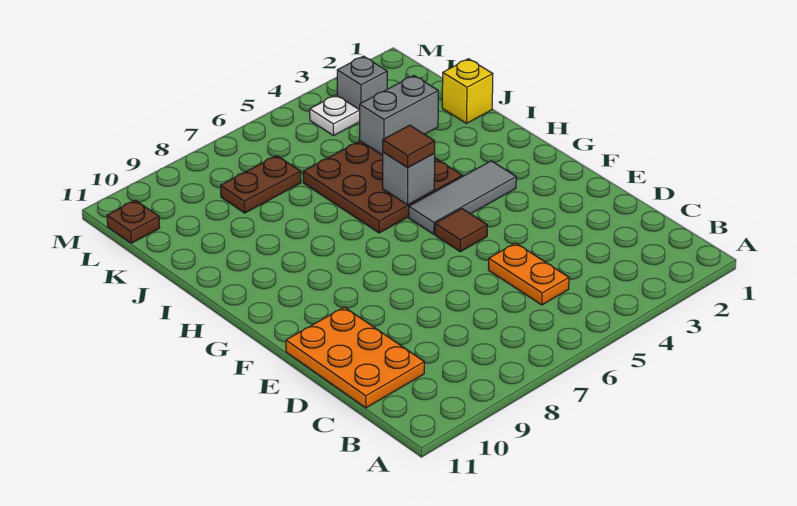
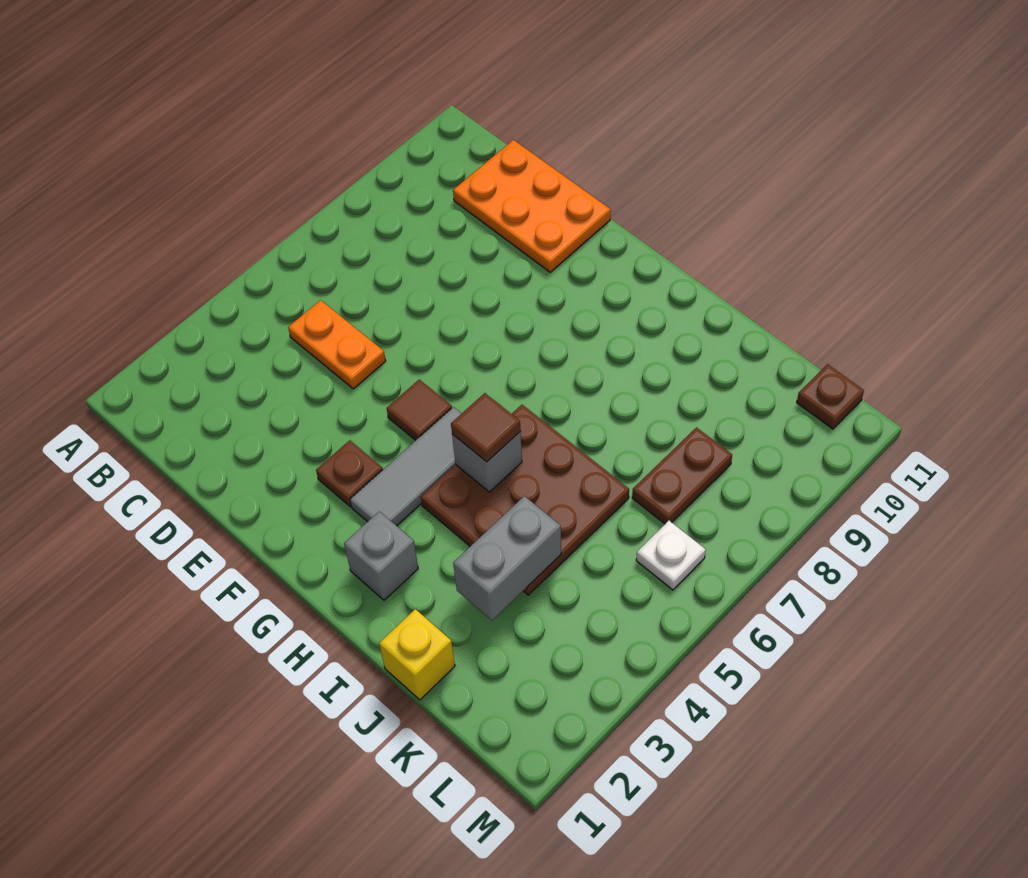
none -> brown plate F3 level 1
grey brick L3 level 1 -> grey brick H2 level 1
white plate L4 level 1 -> white plate L6 level 1

